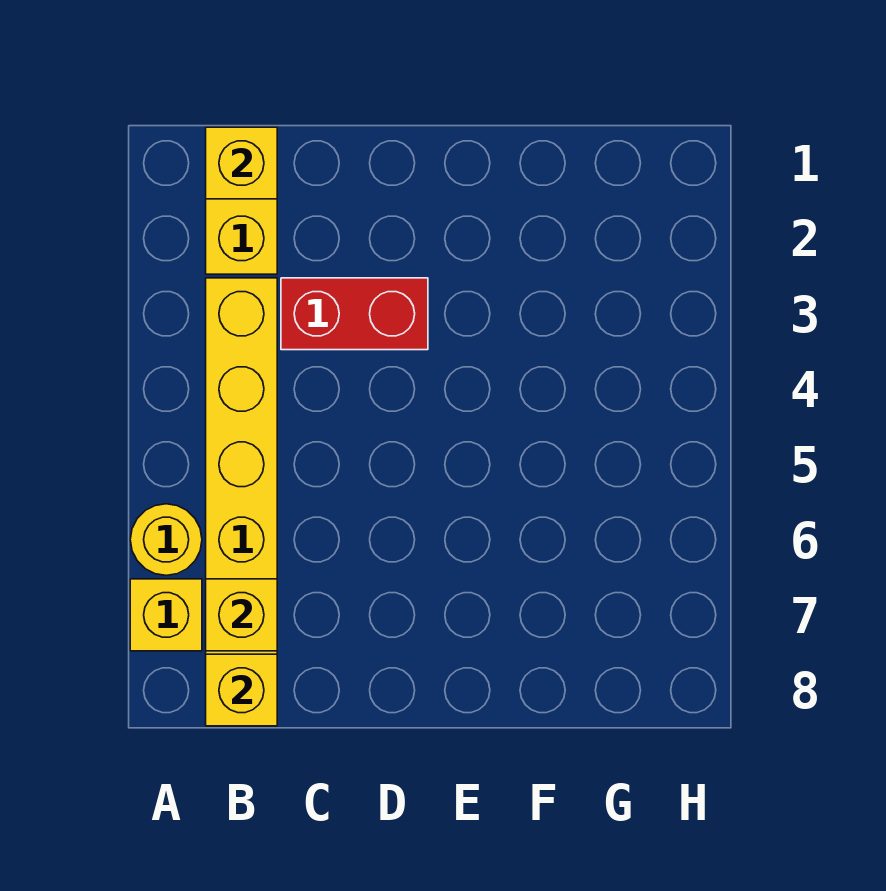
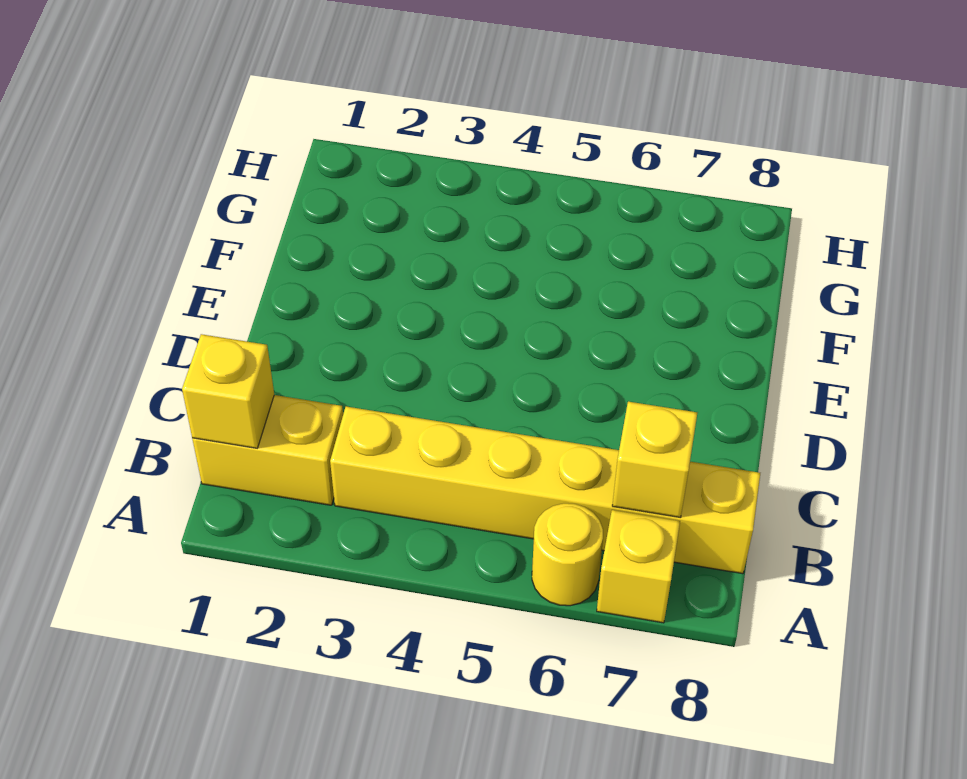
yellow brick B8 level 2 -> none
red brick C3:D3 level 1 -> none

